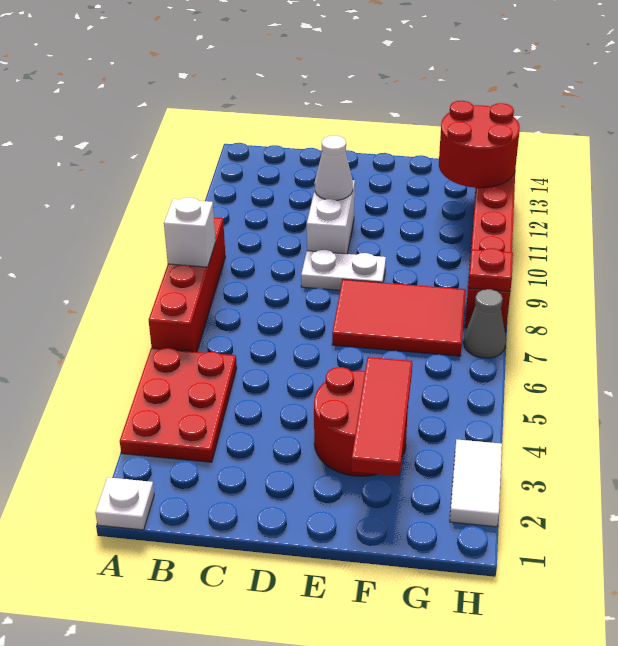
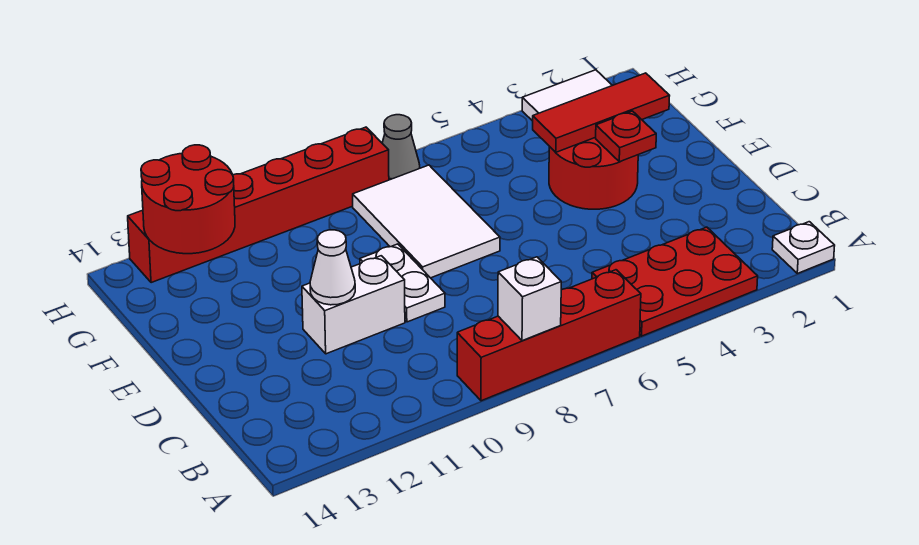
red tile E7:G8 level 1 -> white tile E7:G8 level 1
red plate H8 level 2 -> red plate E3 level 2

